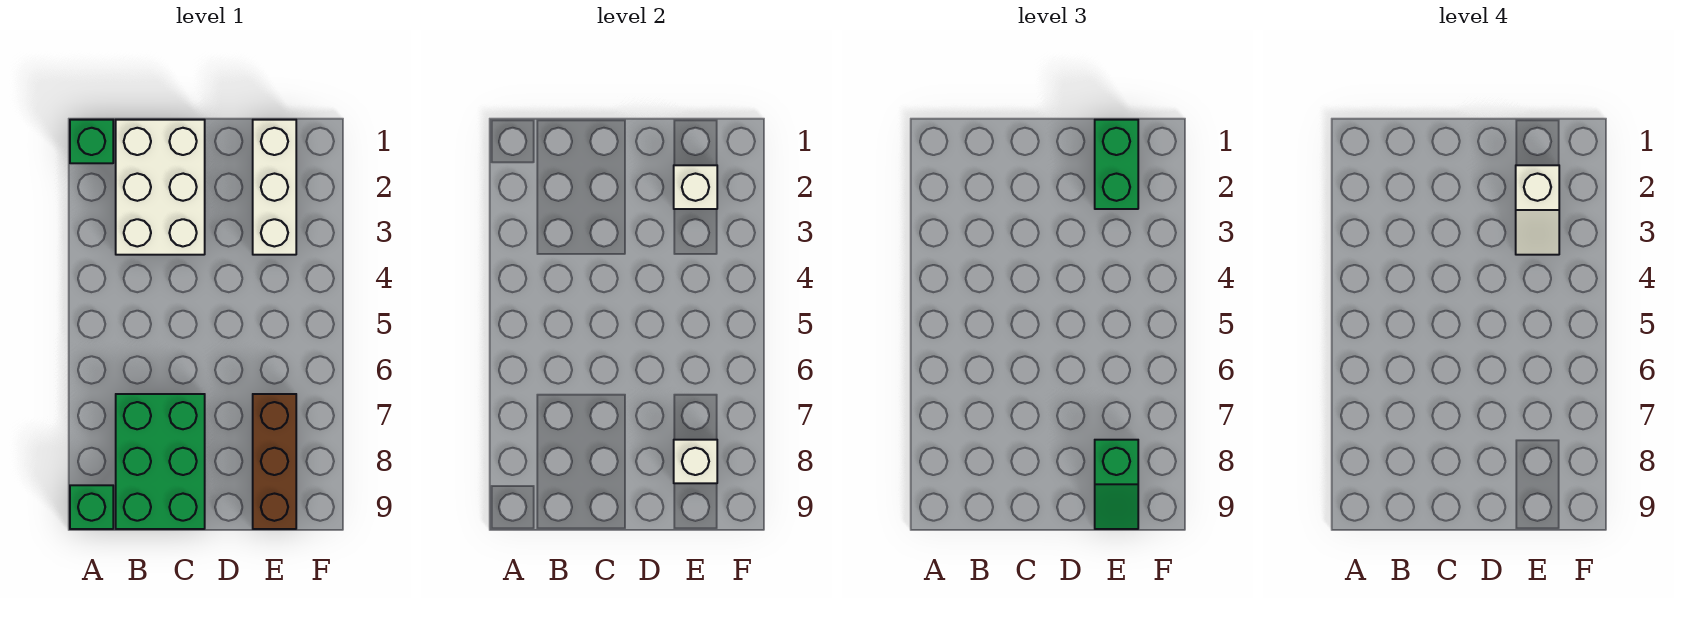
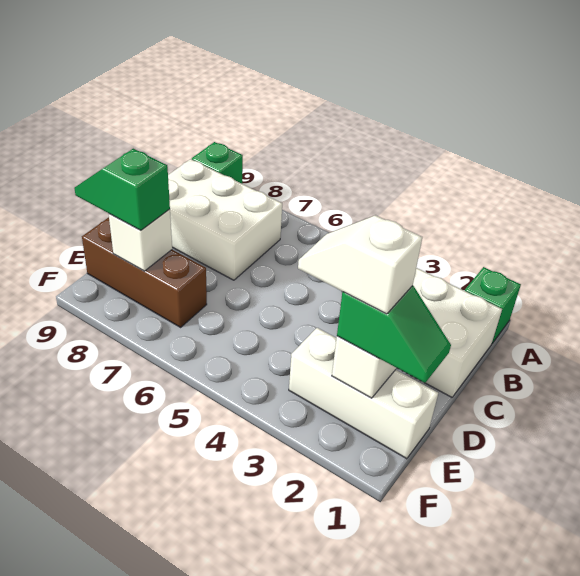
green brick B7:C9 level 1 -> white brick B7:C9 level 1
green brick E1:E2 level 3 -> green slope E1:E2 level 3 top 2

